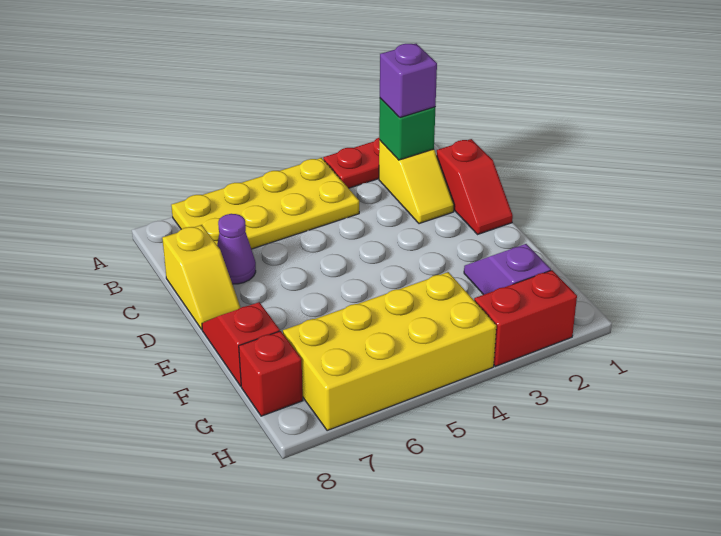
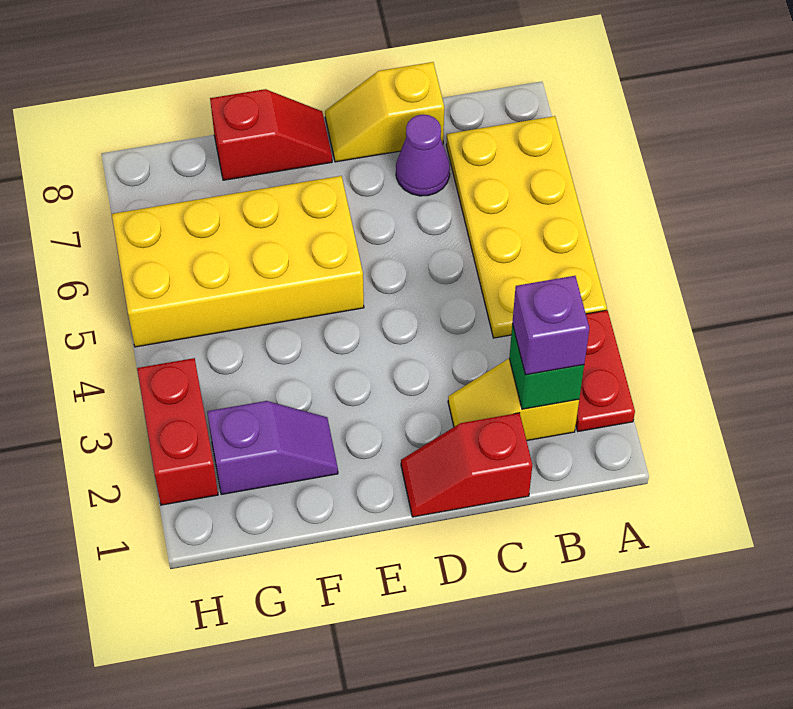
yellow brick G4:H7 level 1 -> yellow brick E5:H6 level 1
red brick G8 level 1 -> none

